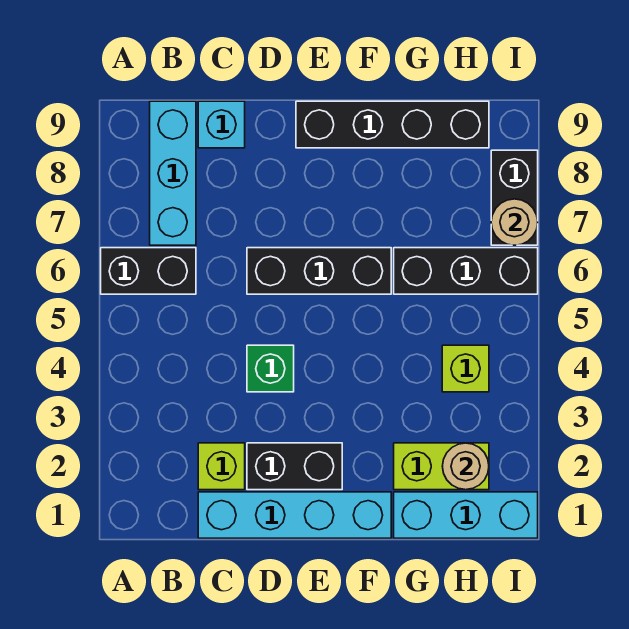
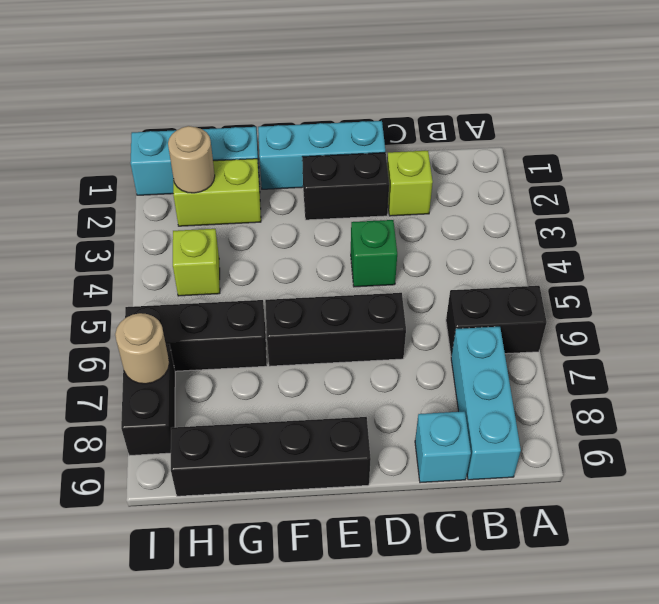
cyan brick C1:F1 level 1 -> cyan brick D1:F1 level 1

